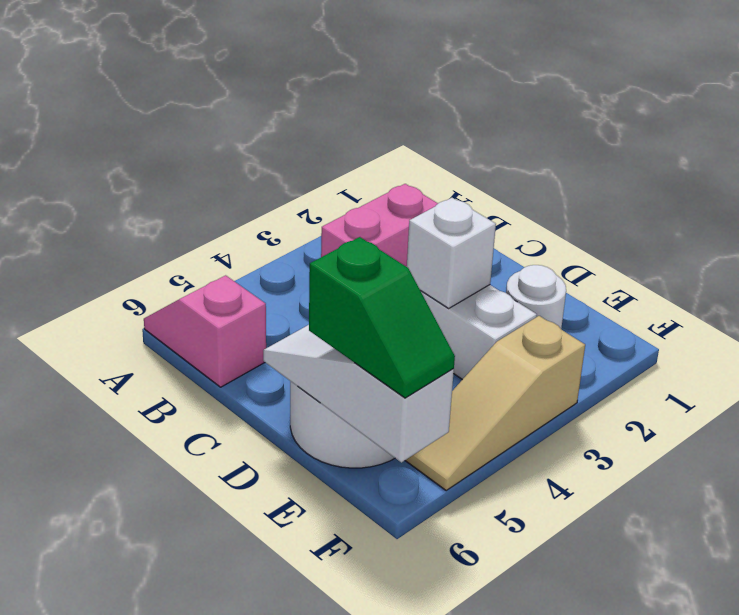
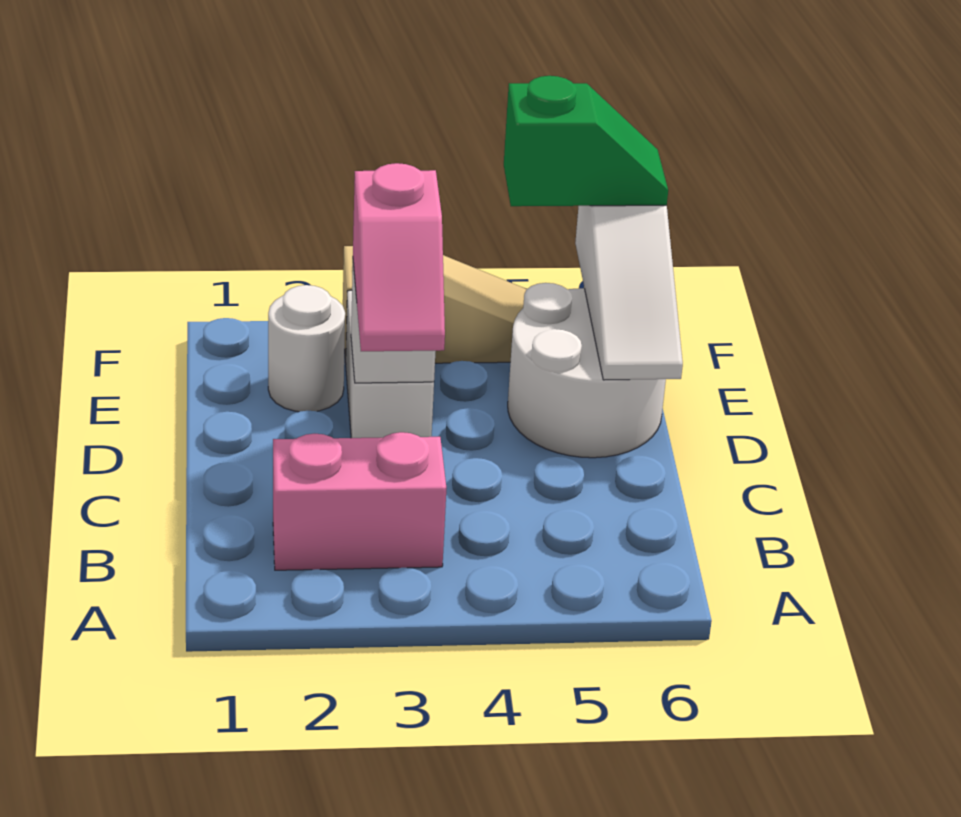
pink slope A6:B6 level 1 top B -> pink slope C3:D3 level 3 top D
green slope E6:F6 level 3 top E -> green slope F5:F6 level 3 top 5

